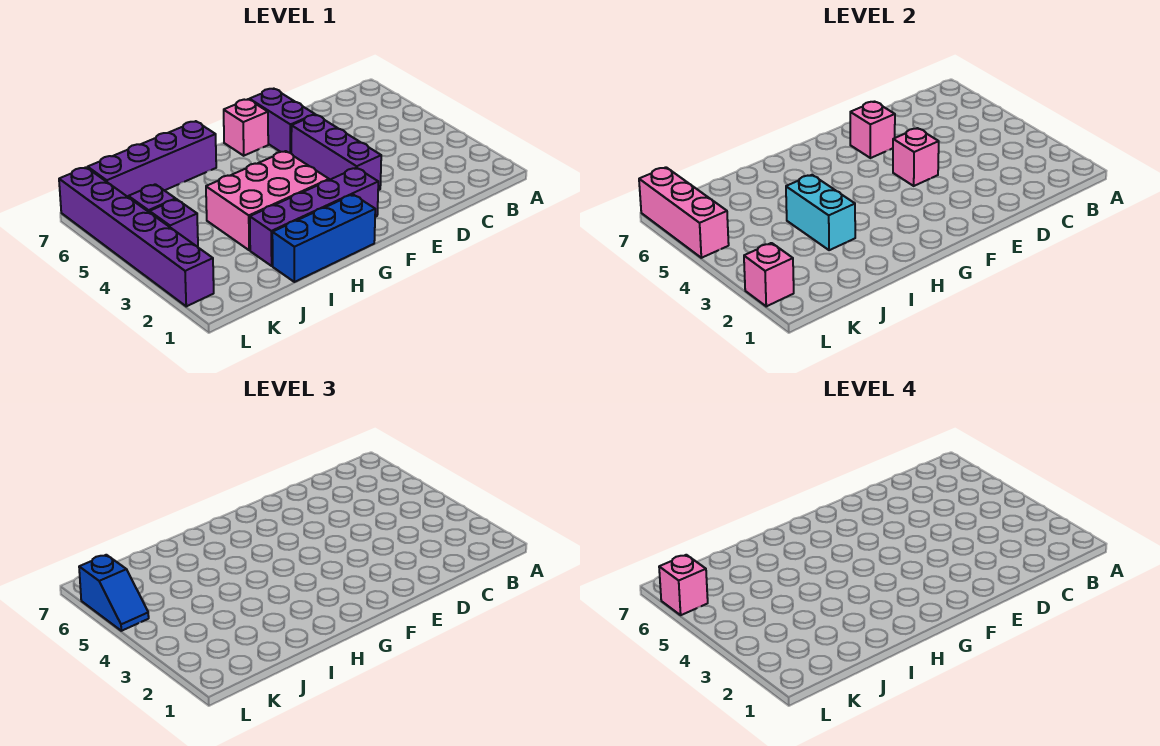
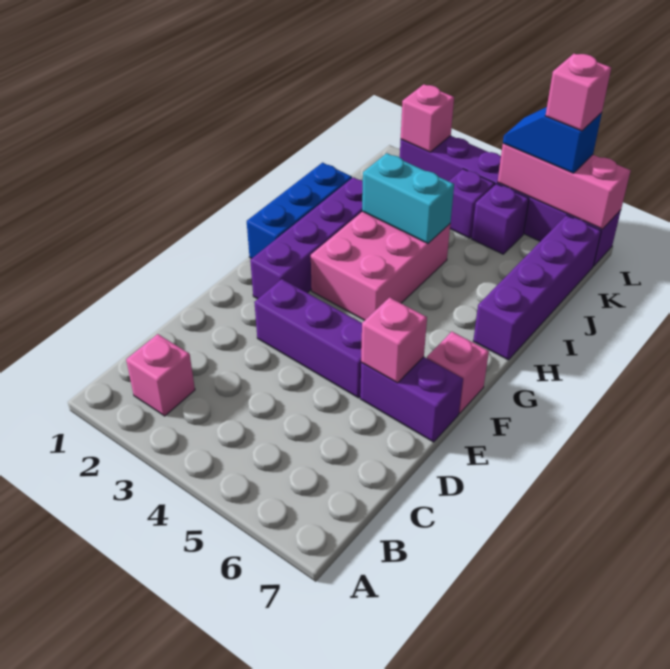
pink brick E4 level 2 -> pink brick B2 level 1

